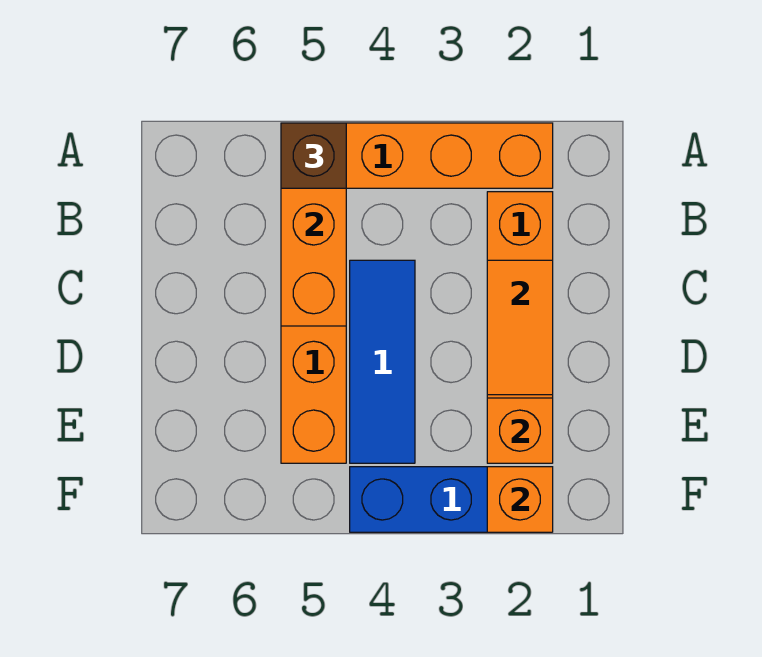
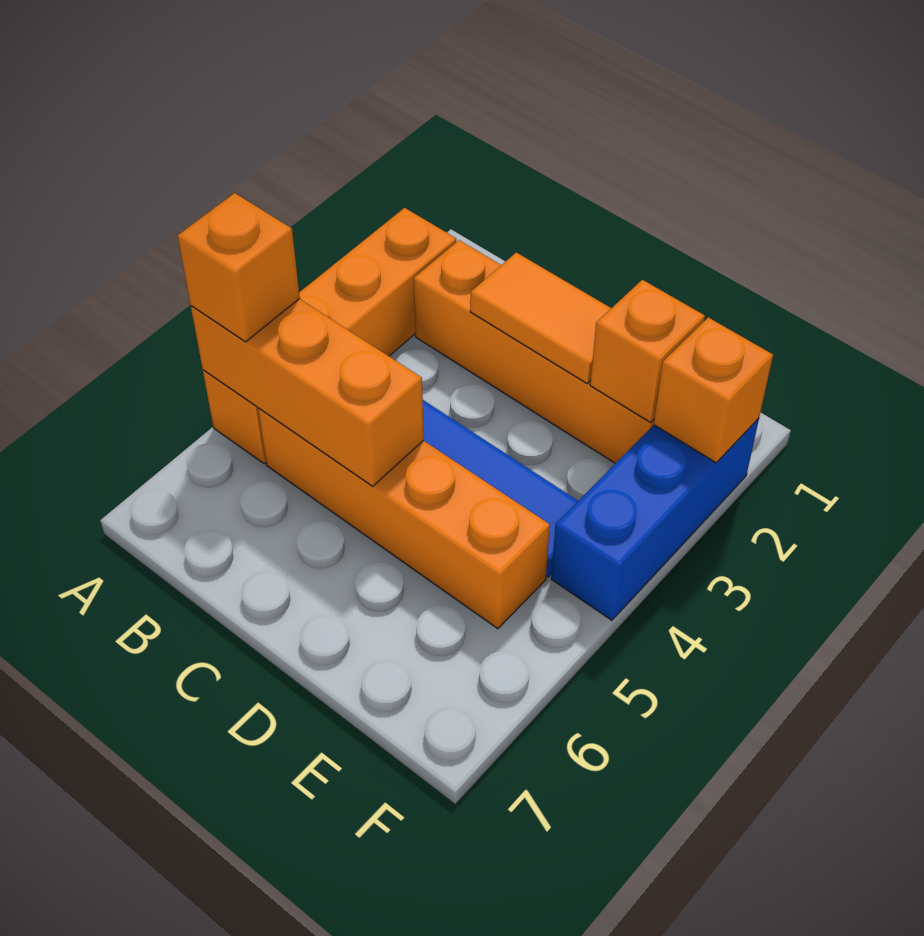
brown brick A5 level 3 -> orange brick A5 level 3

